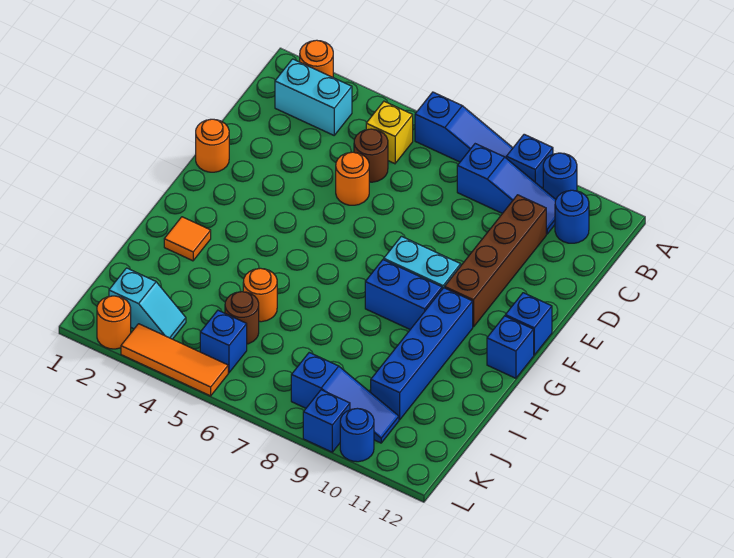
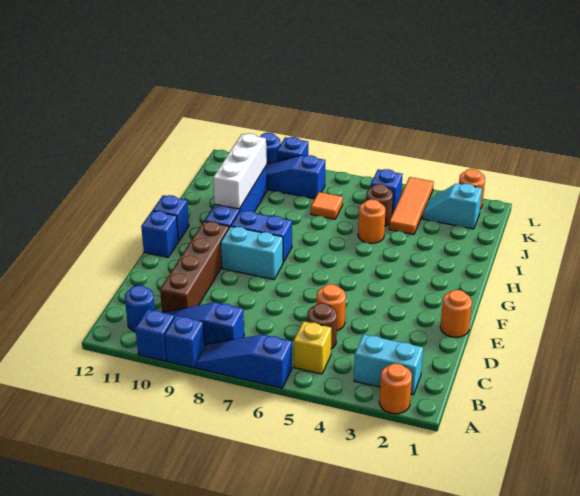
blue round brick A10 level 1 -> blue brick A10 level 1
orange tile H2 level 1 -> orange tile J7 level 1
none -> white brick H10:J10 level 2
orange tile L3:L5 level 1 -> orange tile J4:L4 level 1

